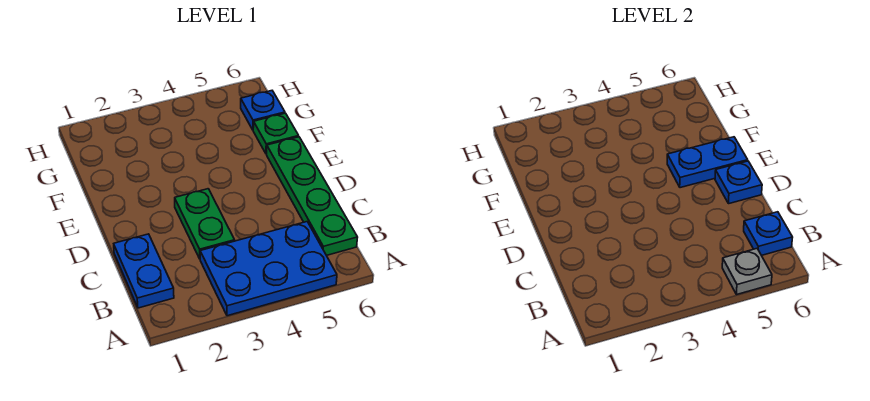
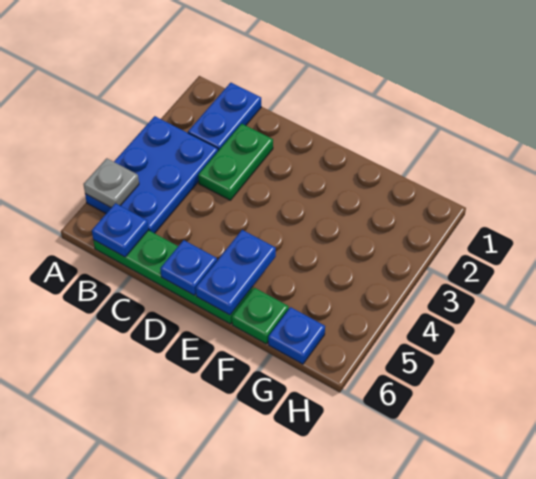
blue plate B1:C1 level 1 -> blue plate B1:B2 level 1
green plate C3:D3 level 1 -> green plate C2:C3 level 1

